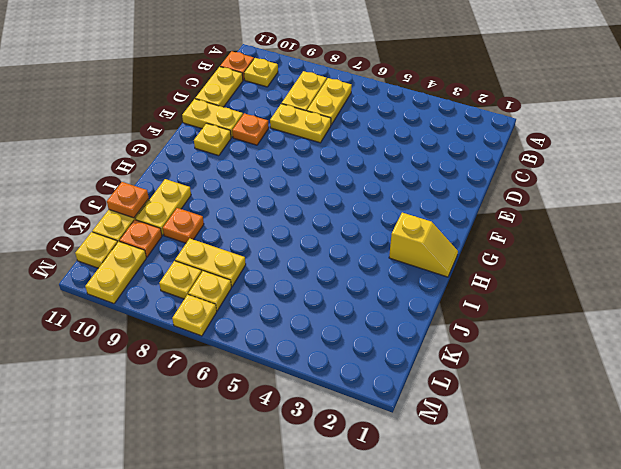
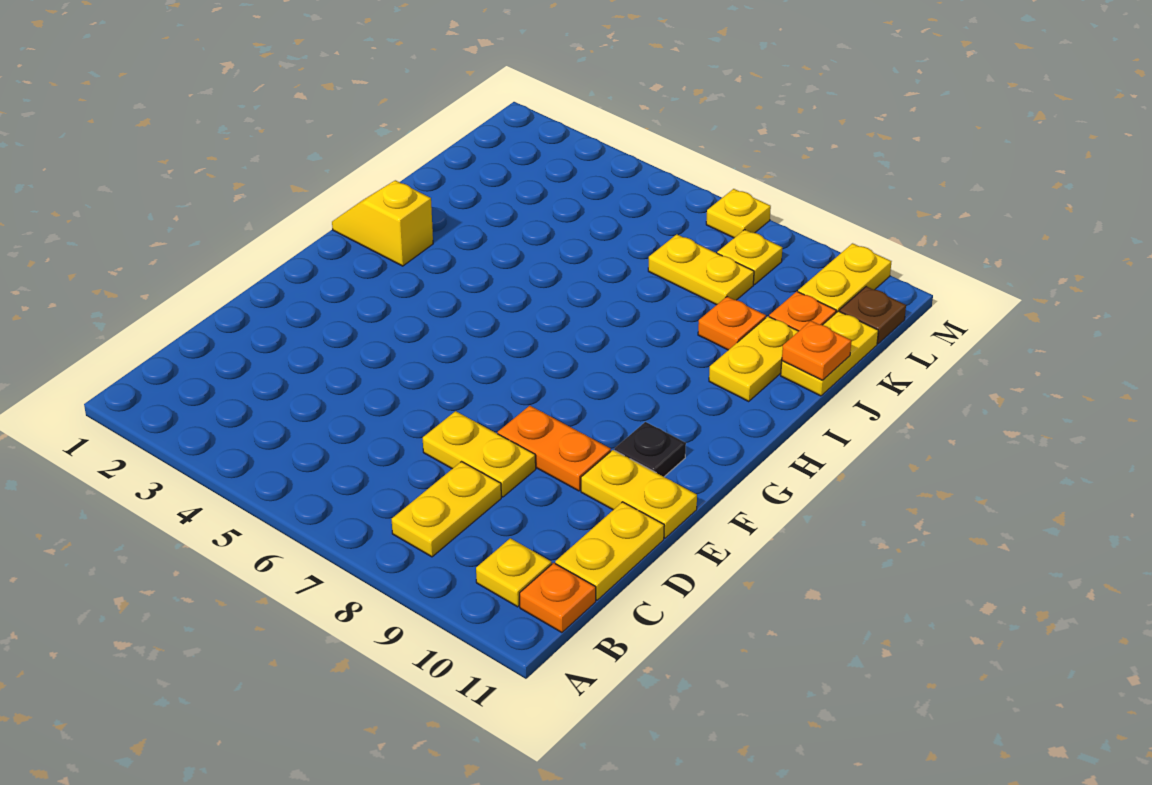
yellow plate B7:C7 level 1 -> none
orange plate E9 level 1 -> orange plate E8:E9 level 1
yellow plate F10 level 1 -> black plate F10 level 1
yellow plate L7 level 1 -> none
yellow plate L11 level 1 -> brown plate L11 level 1

